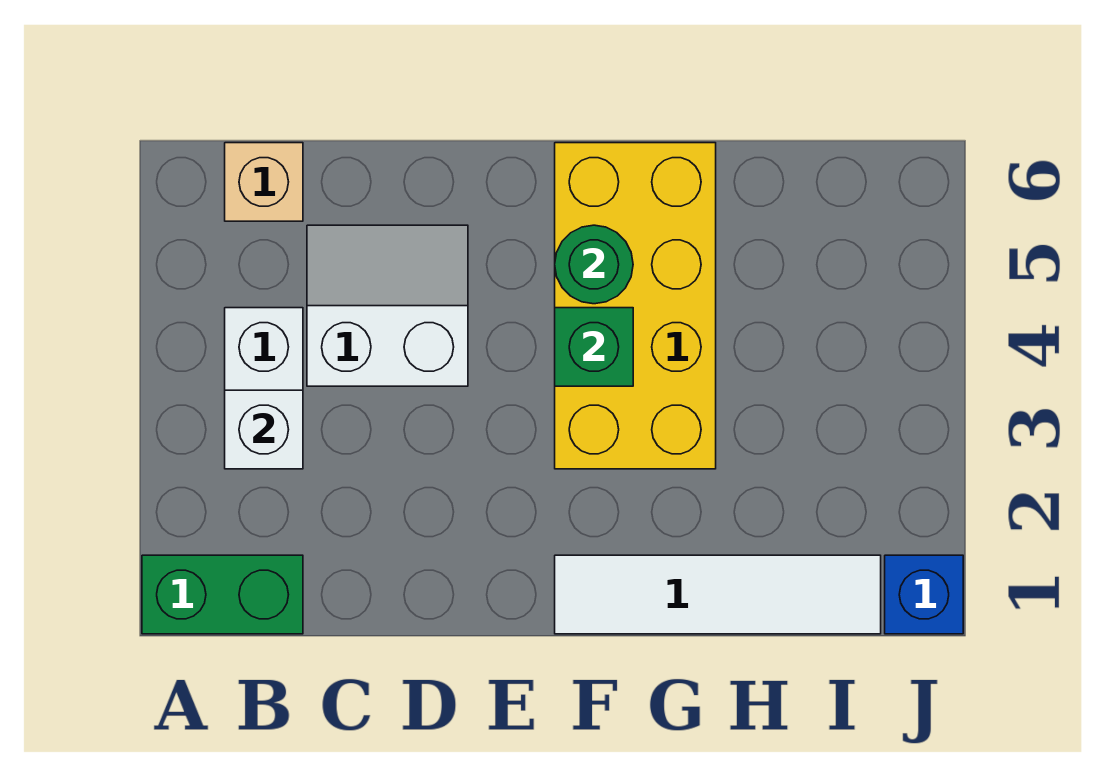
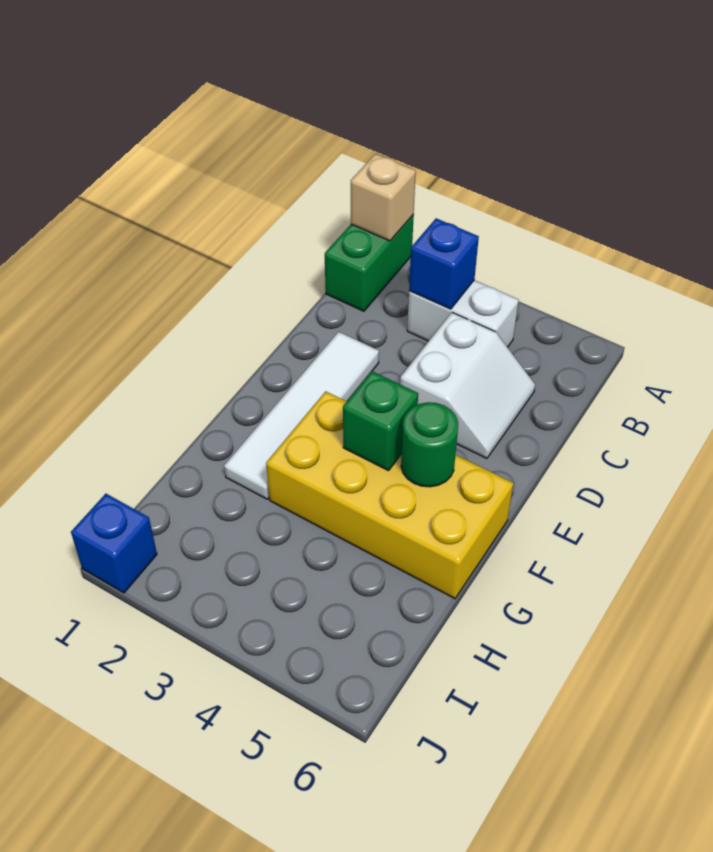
white brick B3 level 2 -> blue brick B3 level 2
tan brick B6 level 1 -> tan brick A1 level 2
white tile F1:I1 level 1 -> white tile D2:G2 level 1

